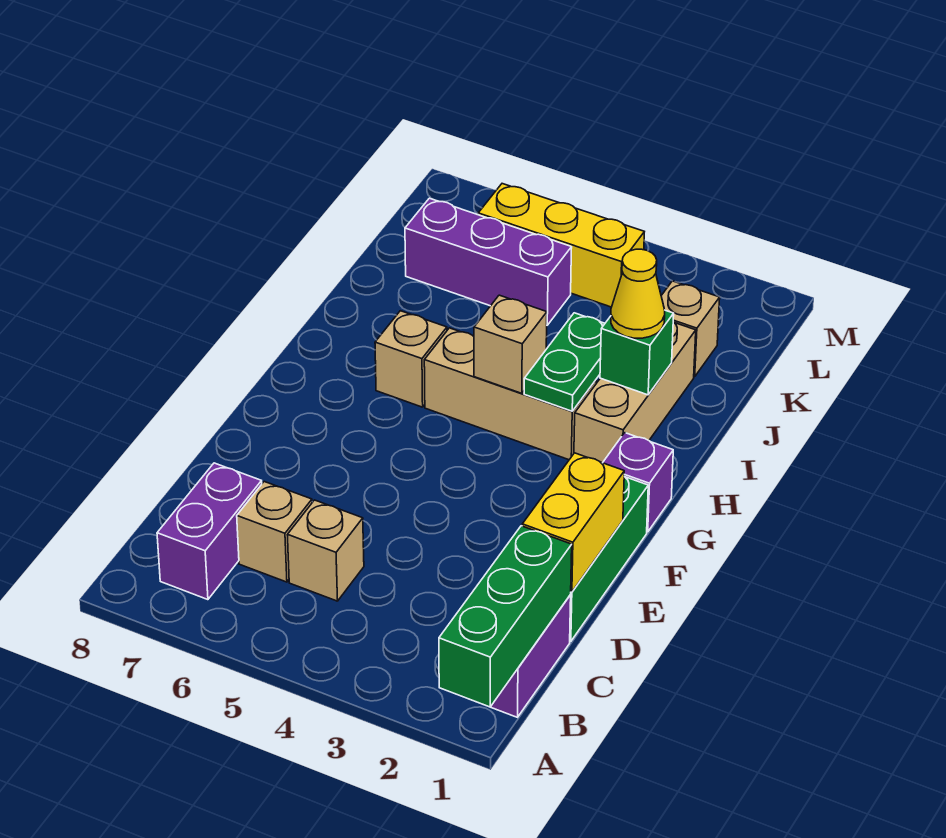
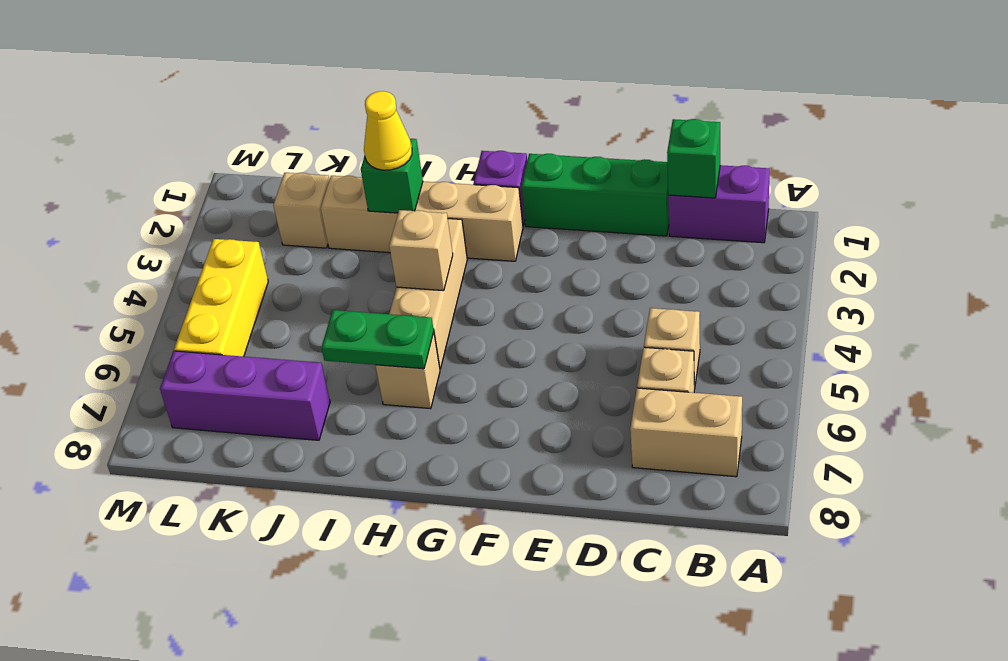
green brick A1:C1 level 2 -> green brick C1 level 2
purple brick B7:C7 level 1 -> tan brick B7:C7 level 1
yellow brick D1:E1 level 2 -> none
tan brick H2:J2 level 1 -> tan brick G2:J2 level 1
green plate H3:I3 level 2 -> green plate H6:I6 level 2
purple brick K5:K7 level 1 -> purple brick J7:L7 level 1

